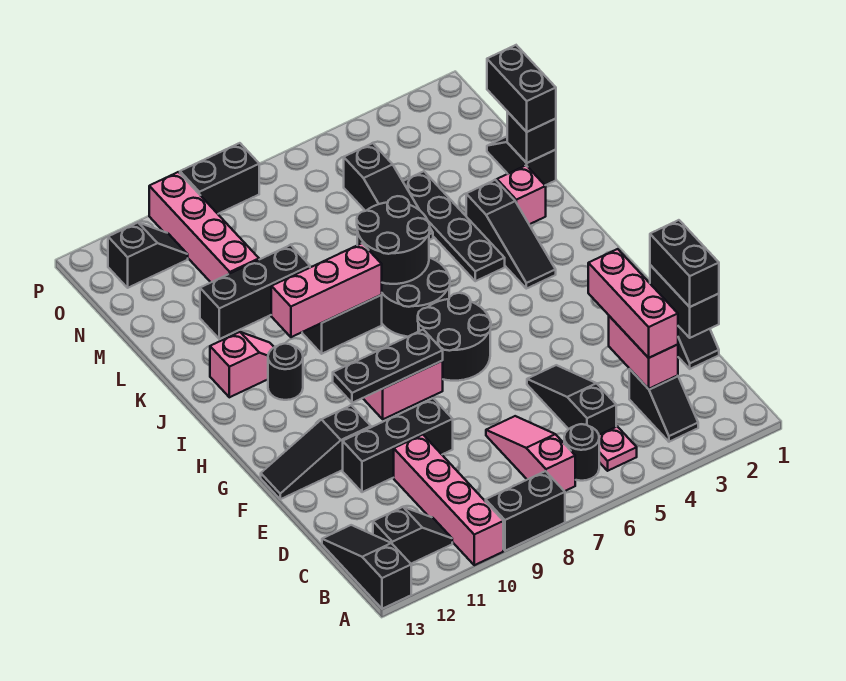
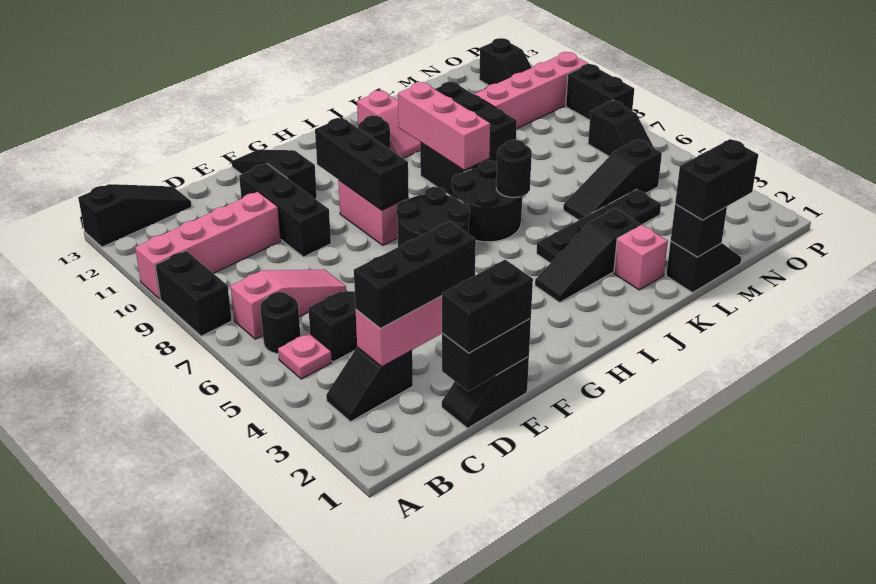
black slope B11:B12 level 1 top 12 -> black slope O6:O7 level 1 top 7
pink brick C3:E3 level 3 -> black brick C3:E3 level 3
black plate G8:G10 level 2 -> black brick G8:G10 level 2
black round brick J6:K7 level 2 -> black round brick J6 level 2

